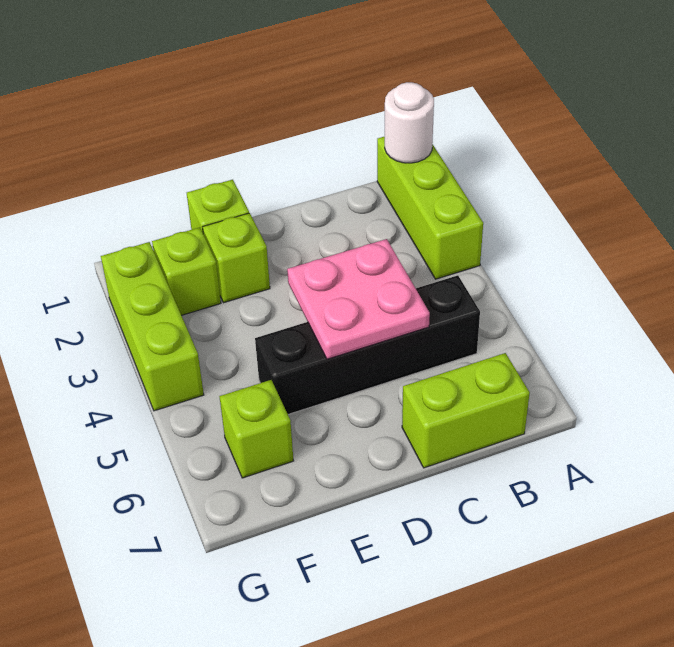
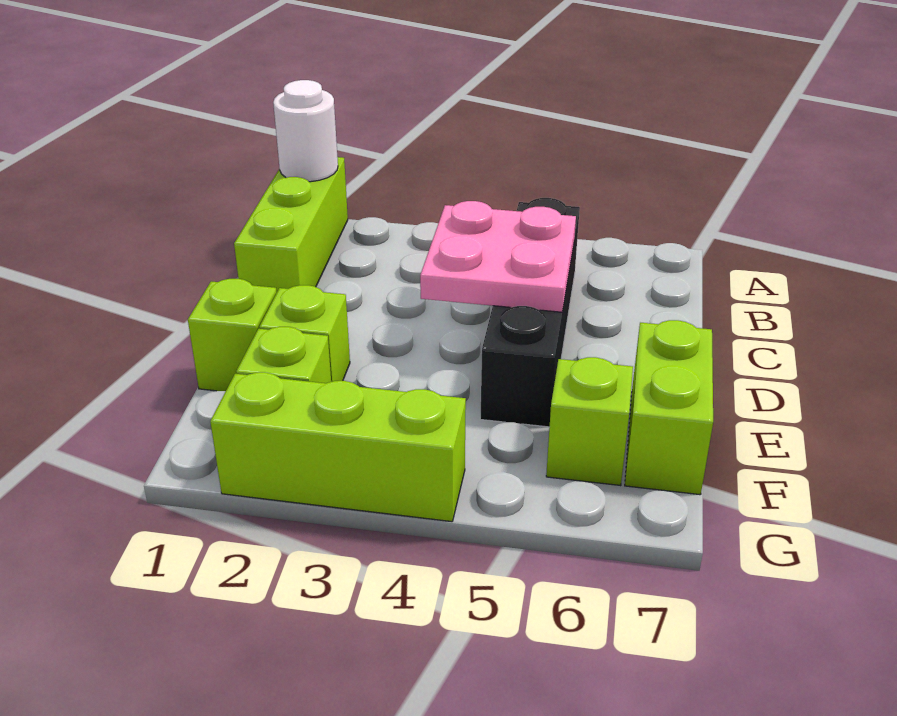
lime brick A1:A3 level 1 -> lime brick A1:C1 level 1
lime brick B7:C7 level 1 -> lime brick E7:F7 level 1

